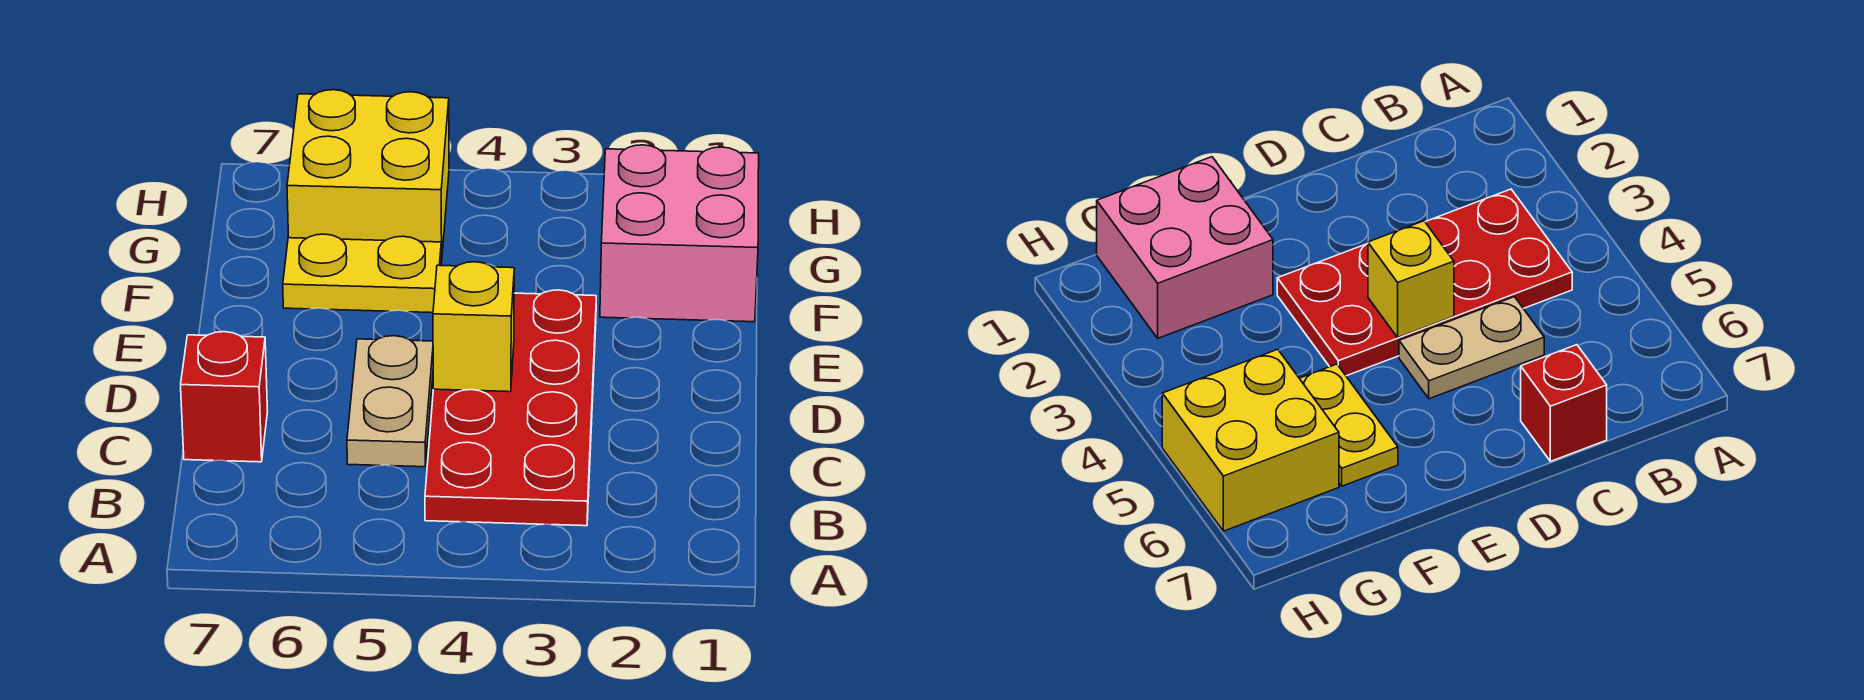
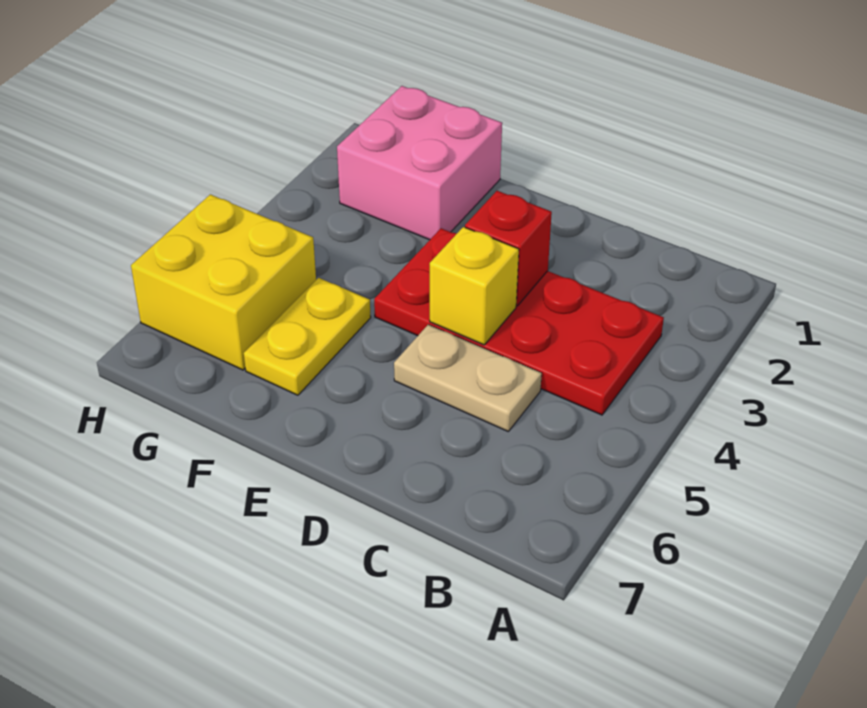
red brick C7 level 1 -> red brick D3 level 2

